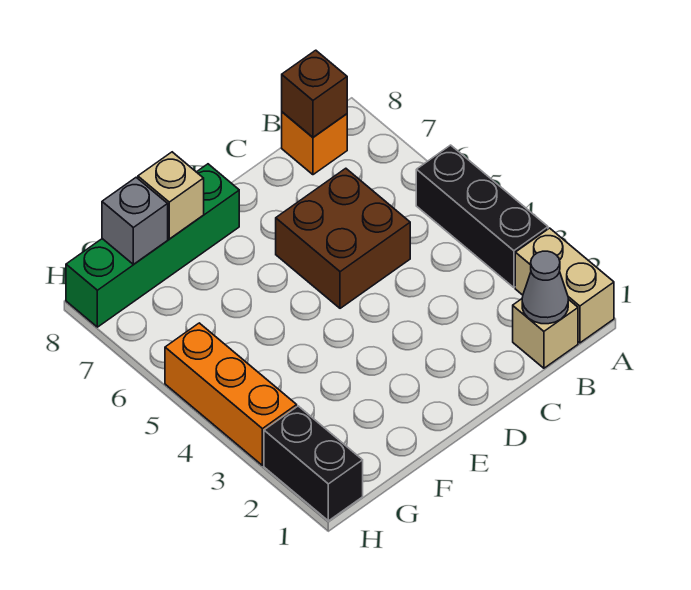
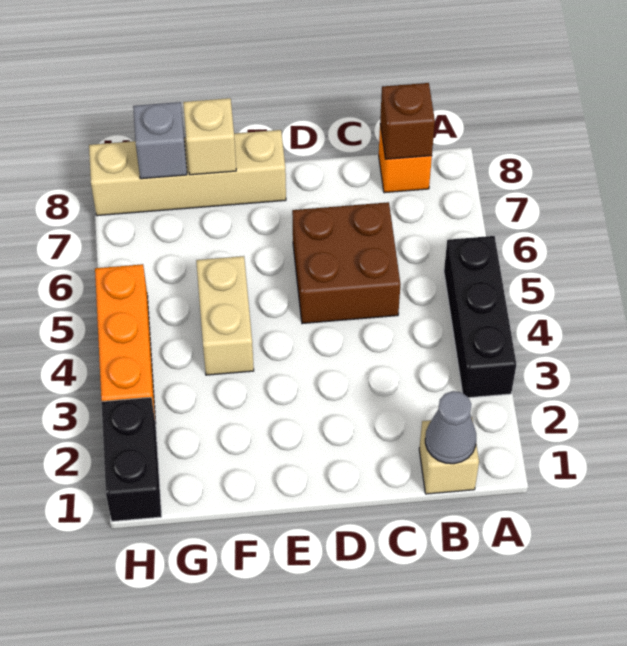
tan brick A1:A2 level 1 -> tan brick F4:F5 level 1
green brick E8:H8 level 1 -> tan brick E8:H8 level 1

